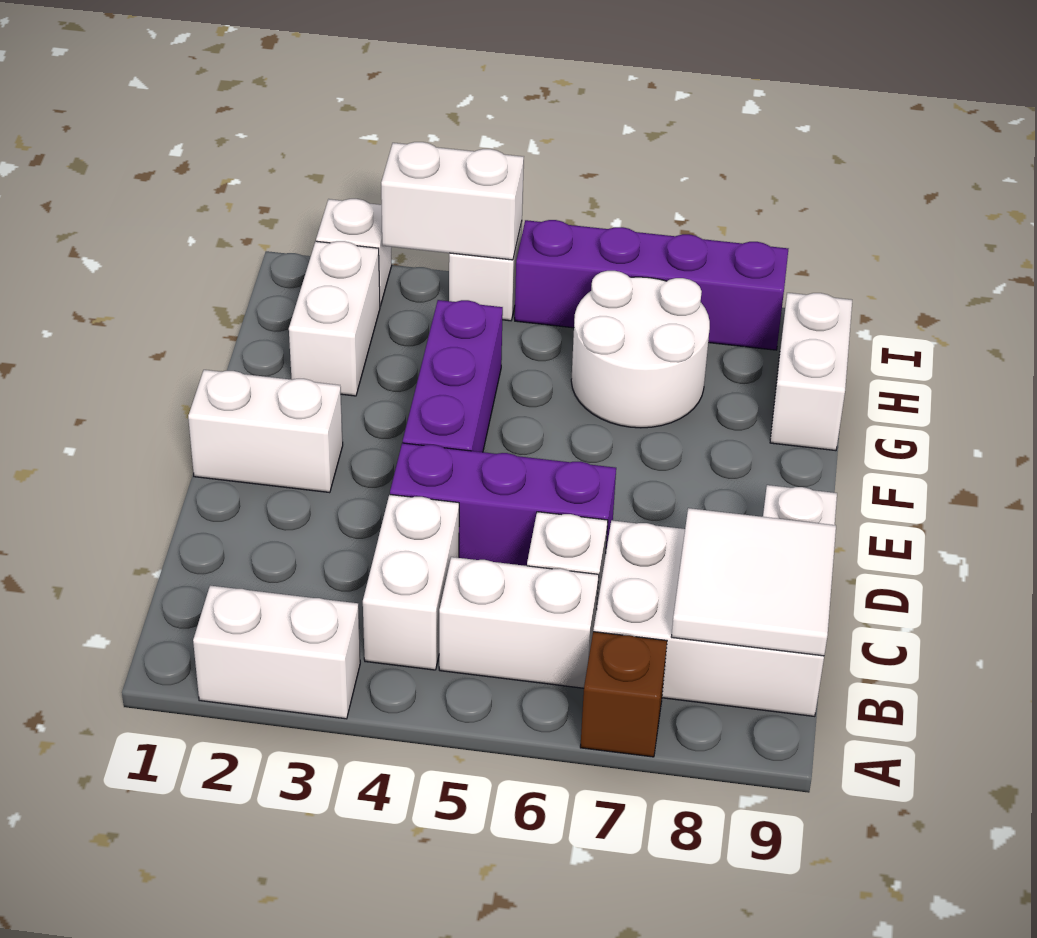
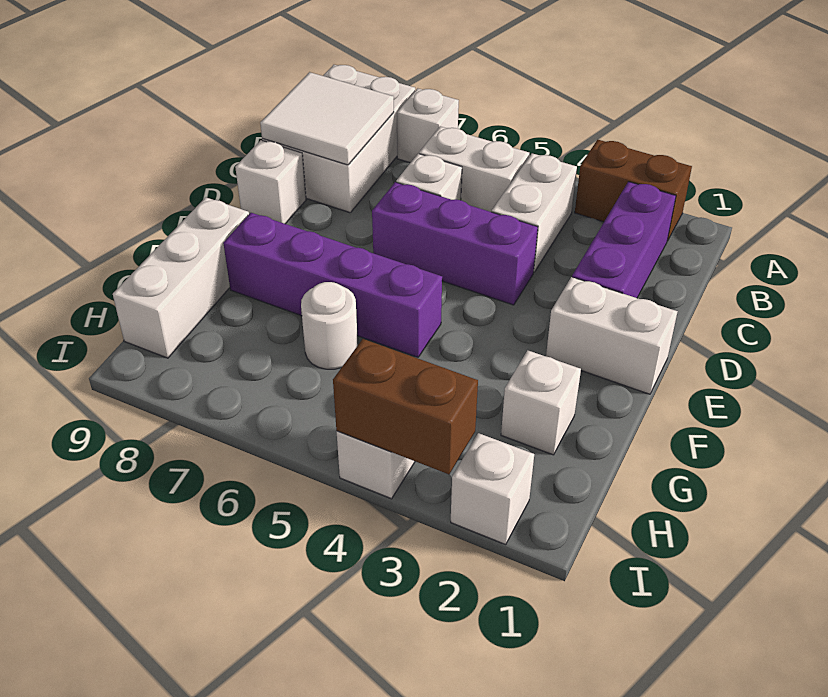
white brick A2:A3 level 1 -> brown brick A2:A3 level 1
brown brick A7 level 1 -> white brick A7 level 1
white brick B7:C9 level 1 -> white brick A8:C9 level 1
purple brick E4:G4 level 1 -> purple brick B2:D2 level 1
white brick G2:H2 level 1 -> white brick G2 level 1
white round brick G6:H7 level 1 -> white round brick G6 level 1
white brick G9:H9 level 1 -> white brick F9:H9 level 1
white brick I3:I4 level 2 -> brown brick I3:I4 level 2
purple brick I5:I8 level 1 -> purple brick F5:F8 level 1

